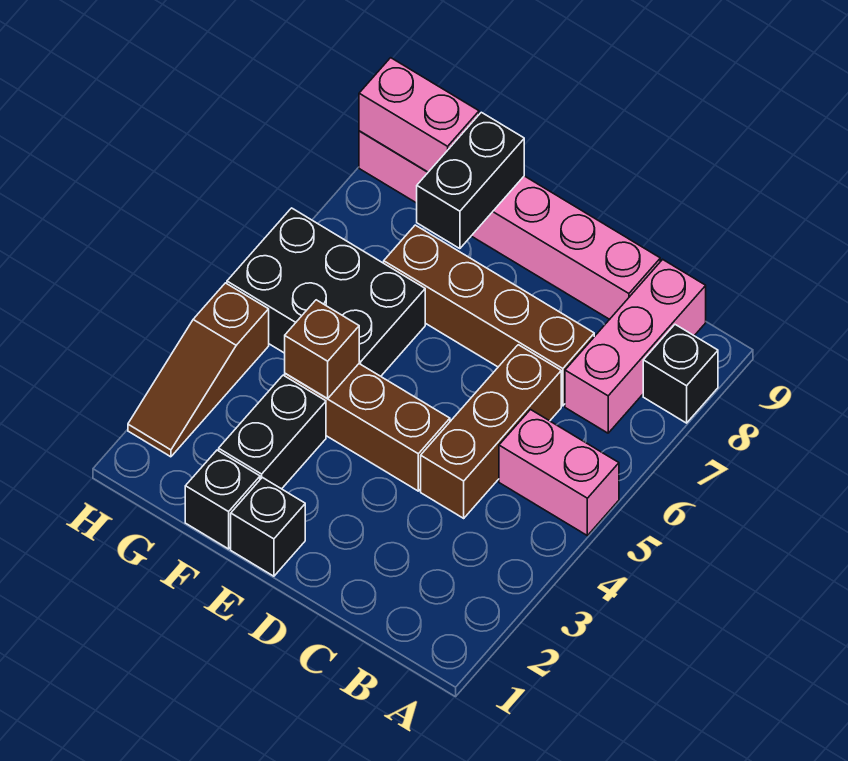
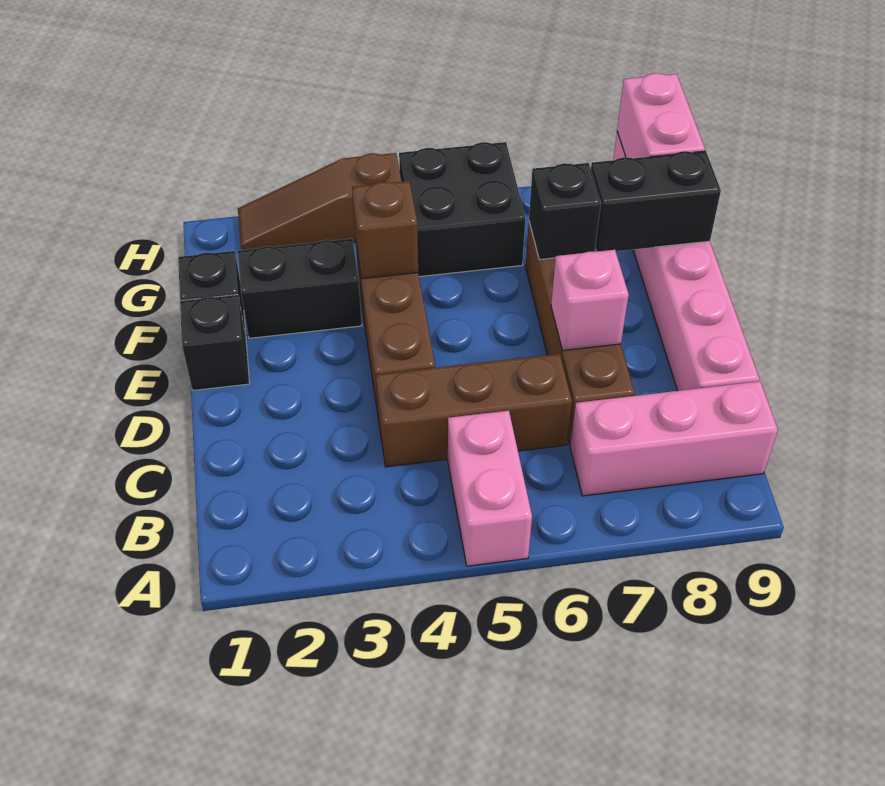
black brick A8 level 1 -> black brick F7 level 2
none -> pink brick D7 level 2
black brick F5:H6 level 1 -> black brick G5:H6 level 1

